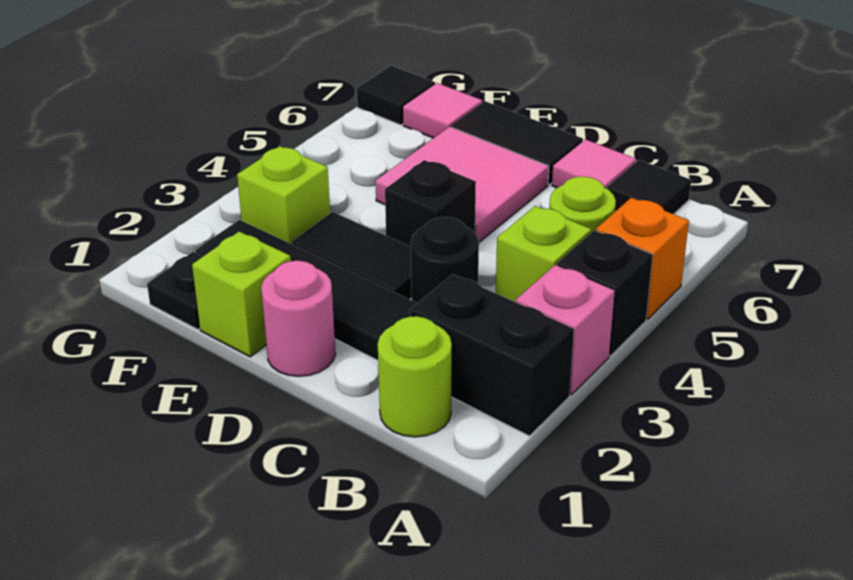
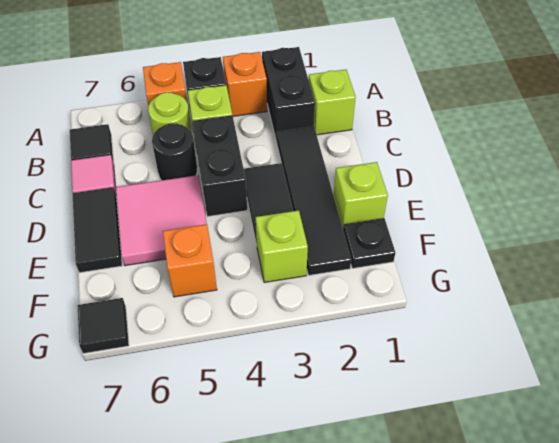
pink brick A3 level 1 -> orange brick A3 level 1
lime round brick B1 level 1 -> lime brick B1 level 1
black round brick C3 level 1 -> black round brick C5 level 1
pink round brick D1 level 1 -> none
black brick D4 level 1 -> black brick C4:D4 level 1
none -> orange brick F5 level 1
pink tile F7 level 1 -> none

